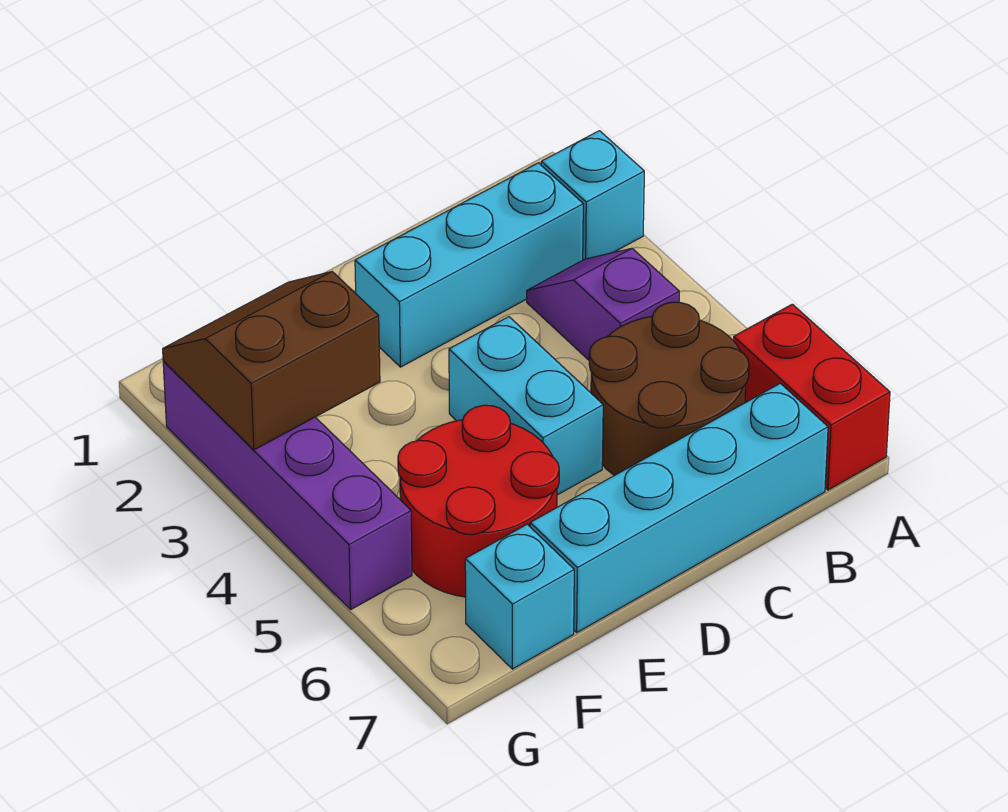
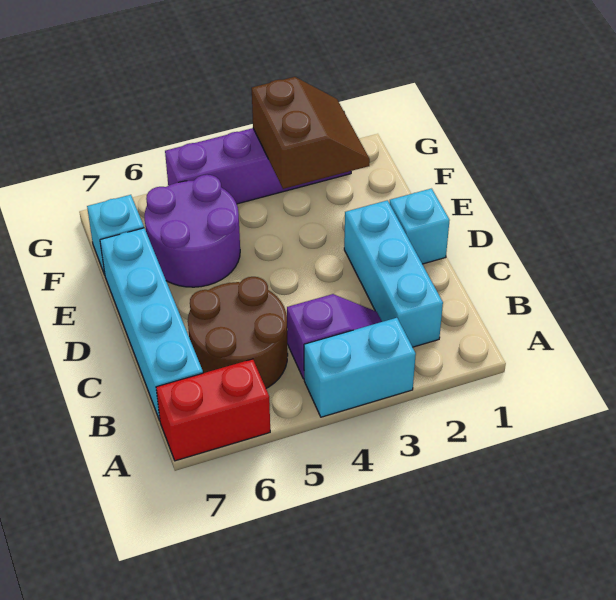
cyan brick A2 level 1 -> cyan brick D1 level 1
cyan brick D4:D5 level 1 -> cyan brick A3:A4 level 1
red round brick E5:F6 level 1 -> purple round brick E5:F6 level 1

